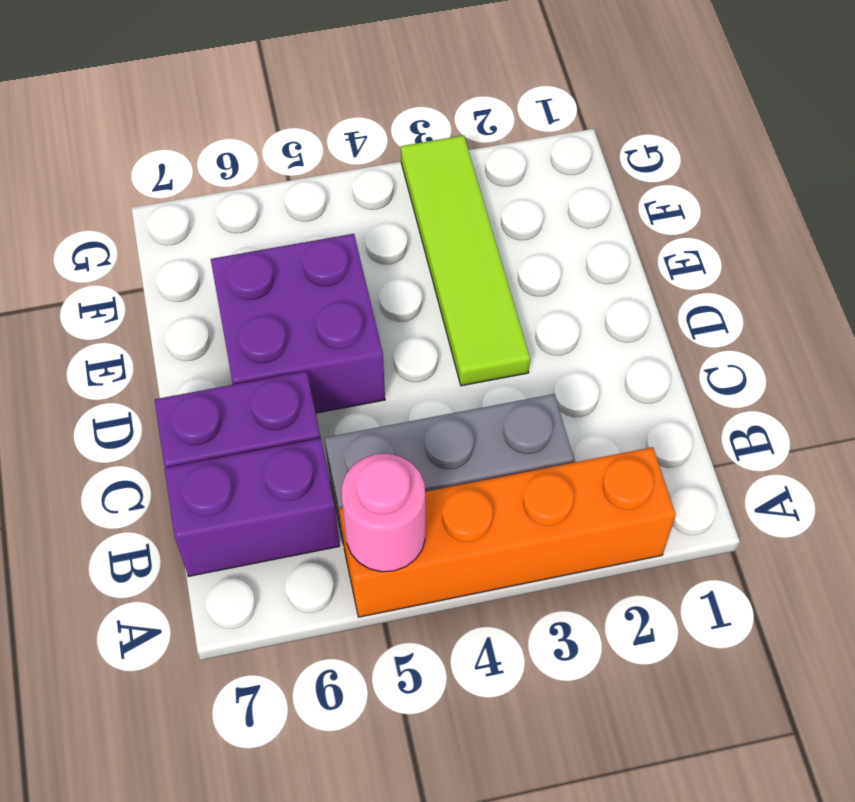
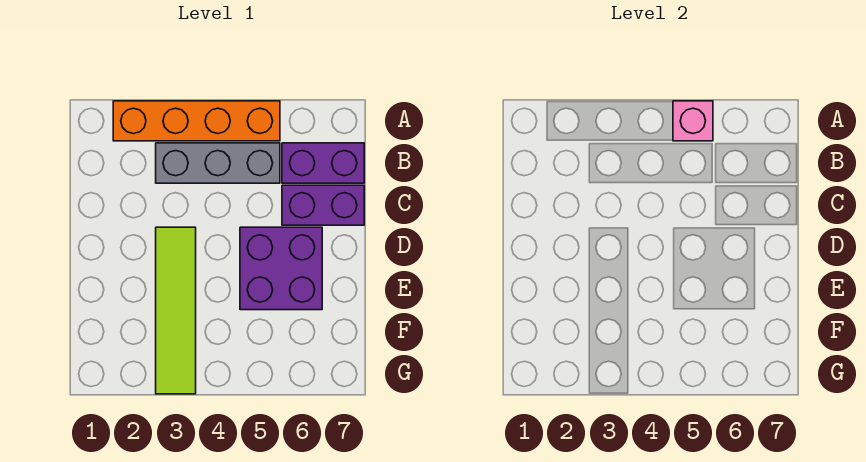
pink round brick A5 level 2 -> pink brick A5 level 2

